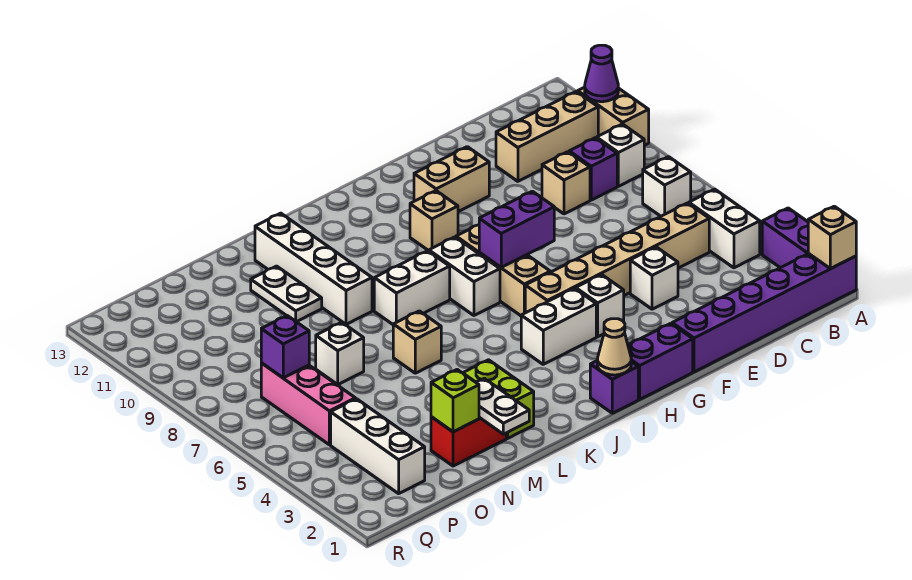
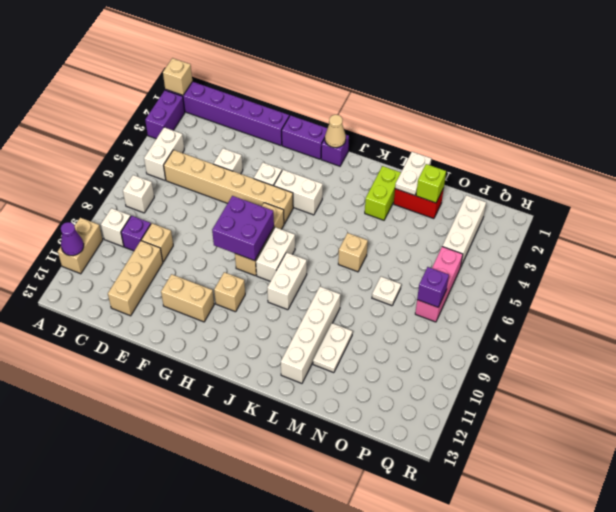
tan brick B11:D11 level 1 -> tan brick D10:D12 level 1
purple brick G7:H7 level 2 -> purple brick G7:H8 level 2
white brick J8:K8 level 1 -> white brick J8:J9 level 1
white brick N7 level 1 -> white plate N7 level 1

